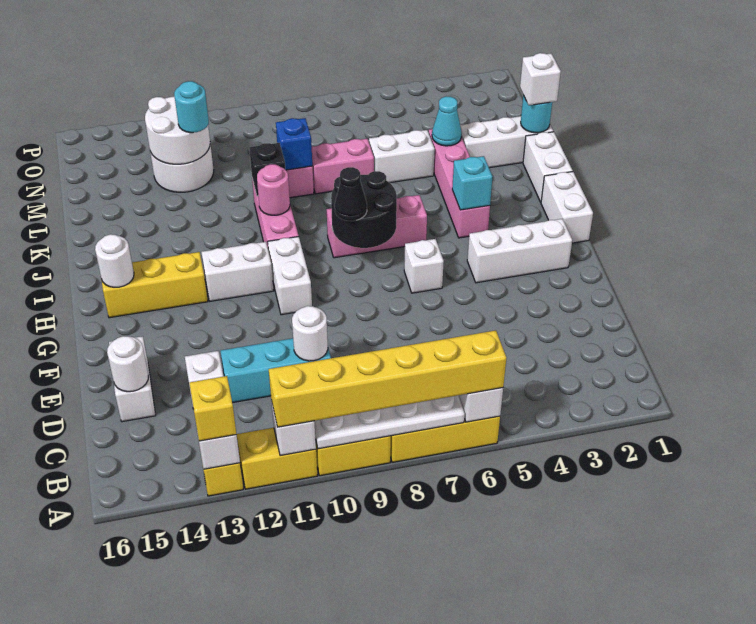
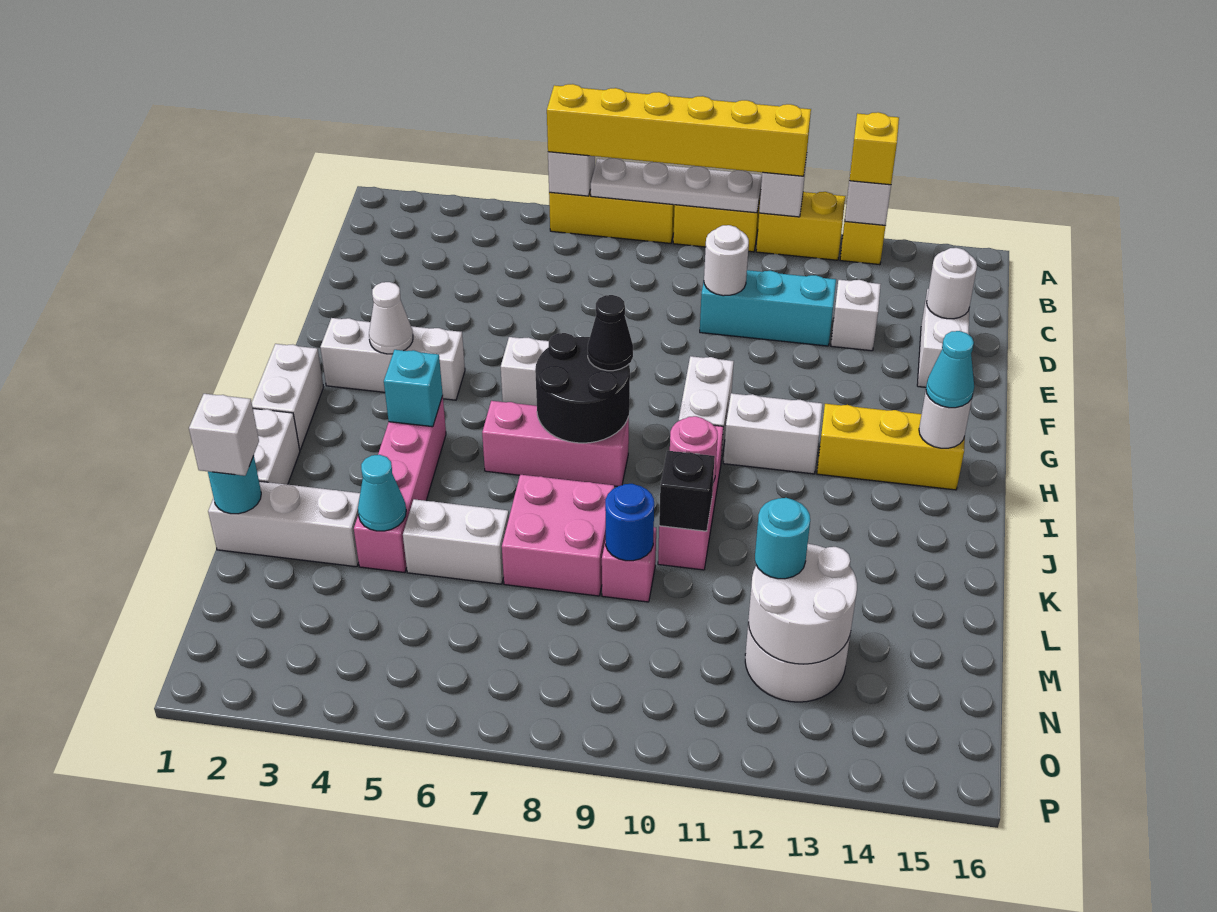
none -> white cone G3 level 2
none -> cyan cone H15 level 3
pink brick L7:L8 level 1 -> pink brick K7:L8 level 1
blue brick L9 level 2 -> blue round brick L9 level 2

